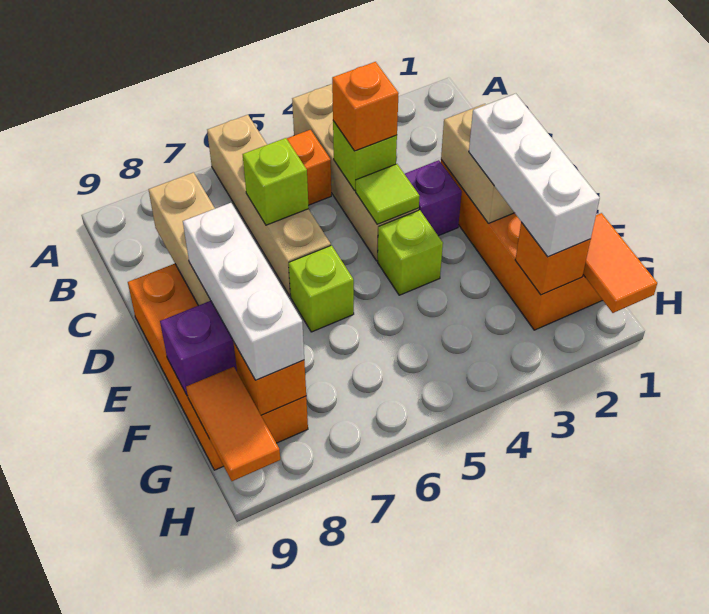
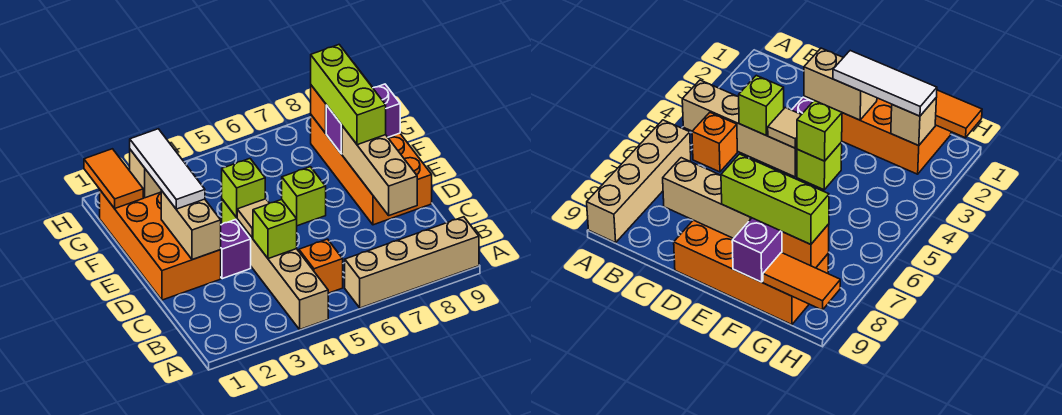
tan brick A6:D6 level 1 -> tan brick A6:A9 level 1
orange brick C4 level 3 -> none
lime brick C6 level 2 -> lime brick E4 level 2
lime tile D4 level 2 -> tan tile D4 level 2
white brick E2:G2 level 3 -> white tile E2:G2 level 3
white brick E8:G8 level 3 -> lime brick E8:G8 level 3
orange brick G2 level 2 -> tan brick G2 level 2

